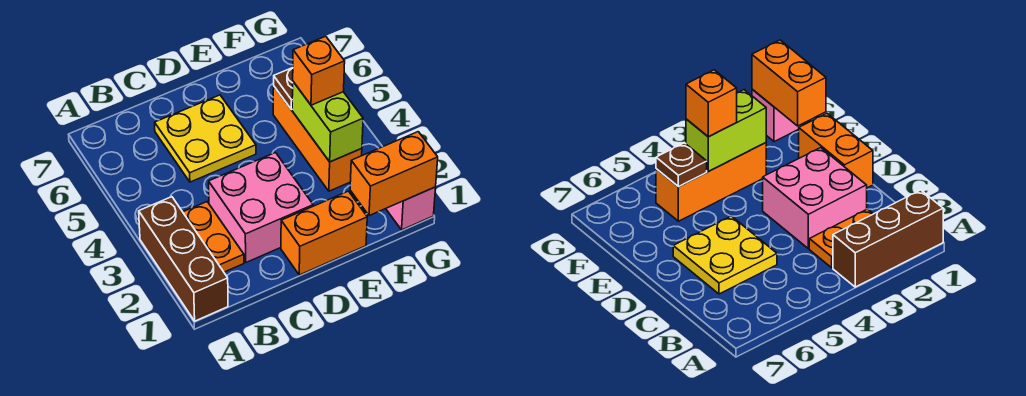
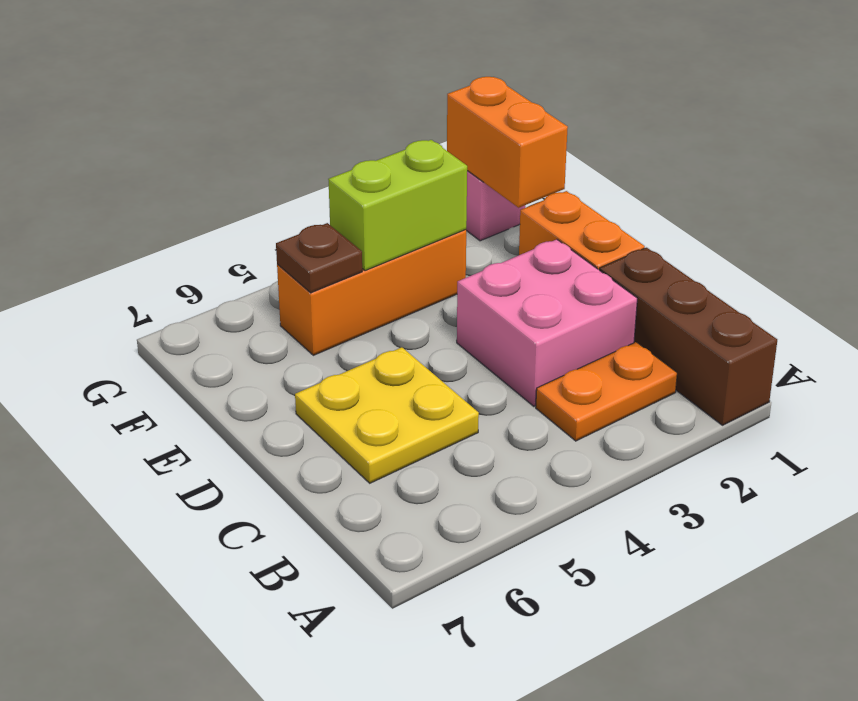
brown brick A1:A3 level 1 -> brown brick A1:C1 level 1
orange brick F4 level 3 -> none

